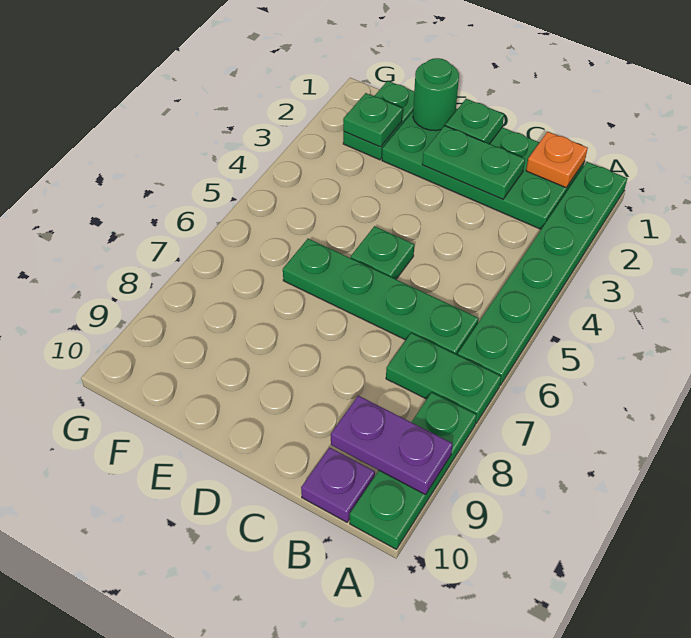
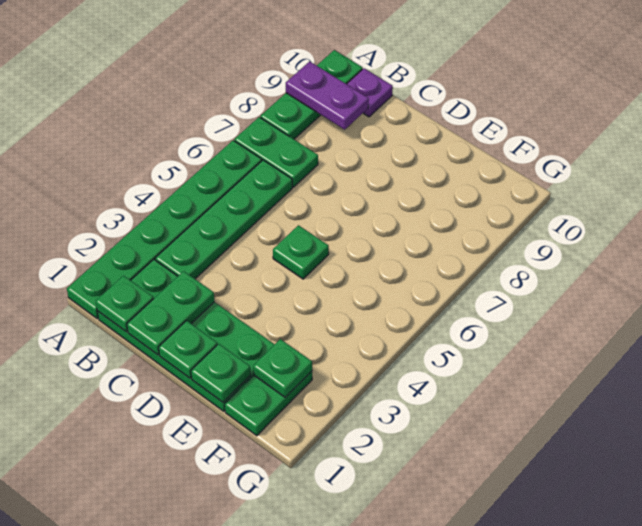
orange plate B1 level 2 -> green plate B1 level 2
green plate B6:E6 level 1 -> green plate B3:B6 level 1
green plate C2:D2 level 2 -> green plate C1:C2 level 2
green round brick E1 level 2 -> green plate E1 level 2

